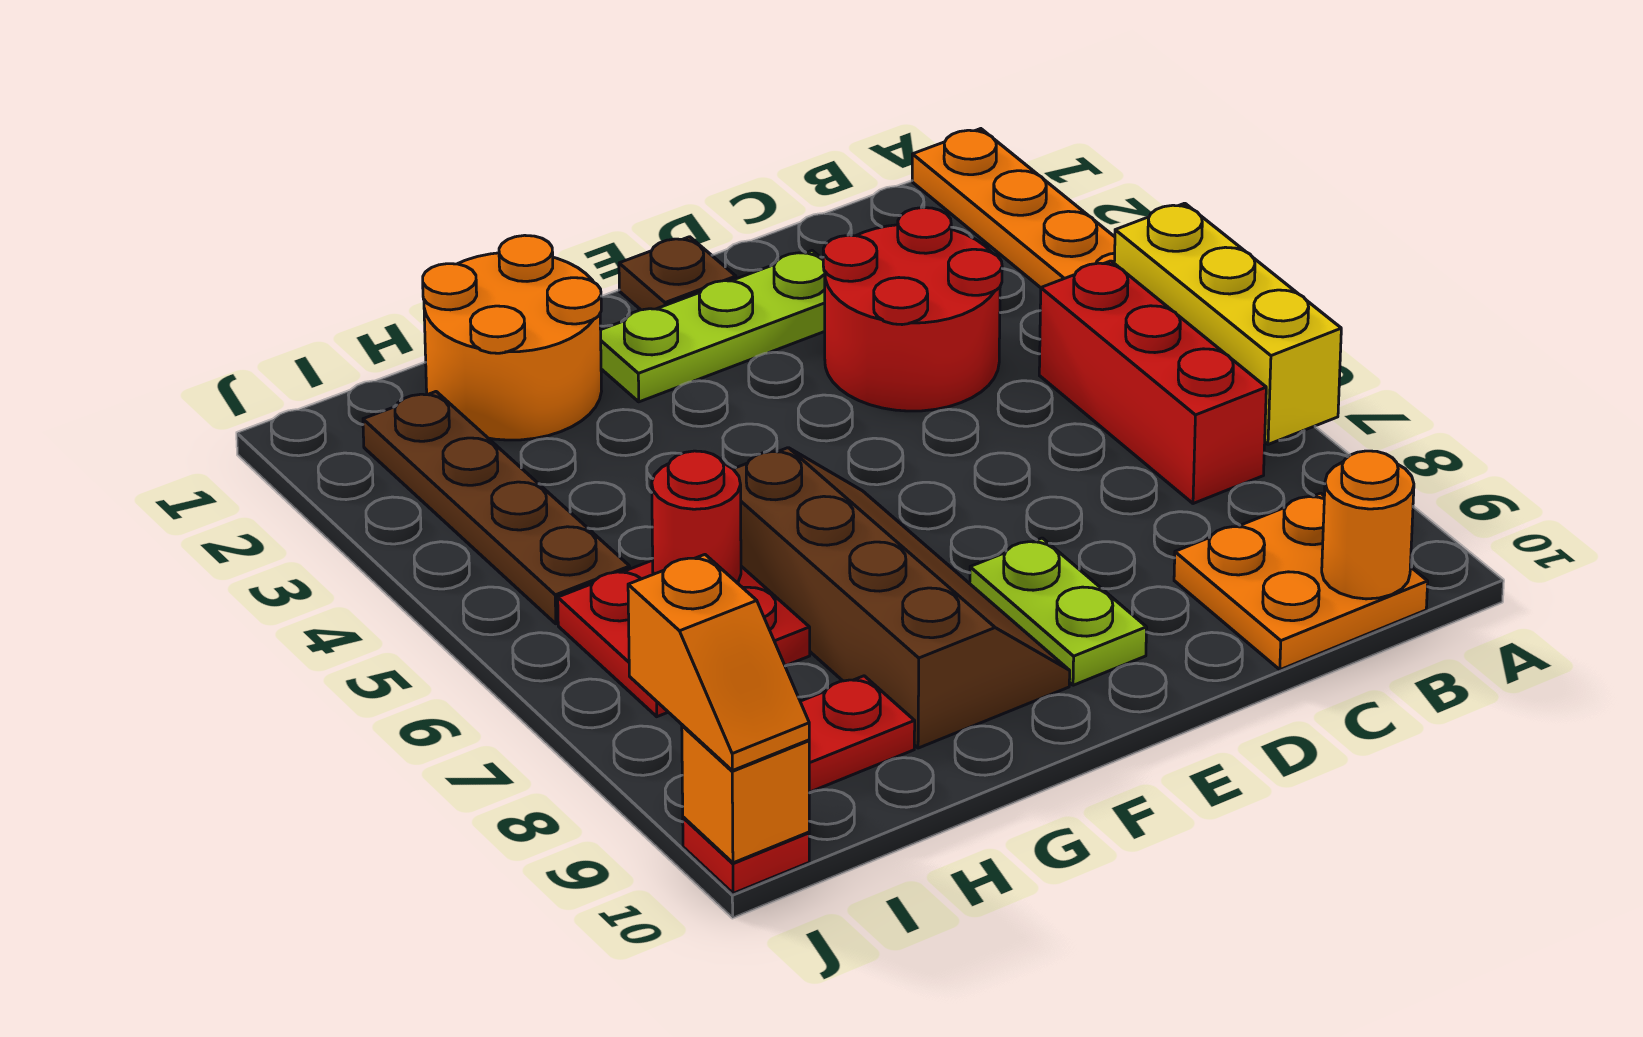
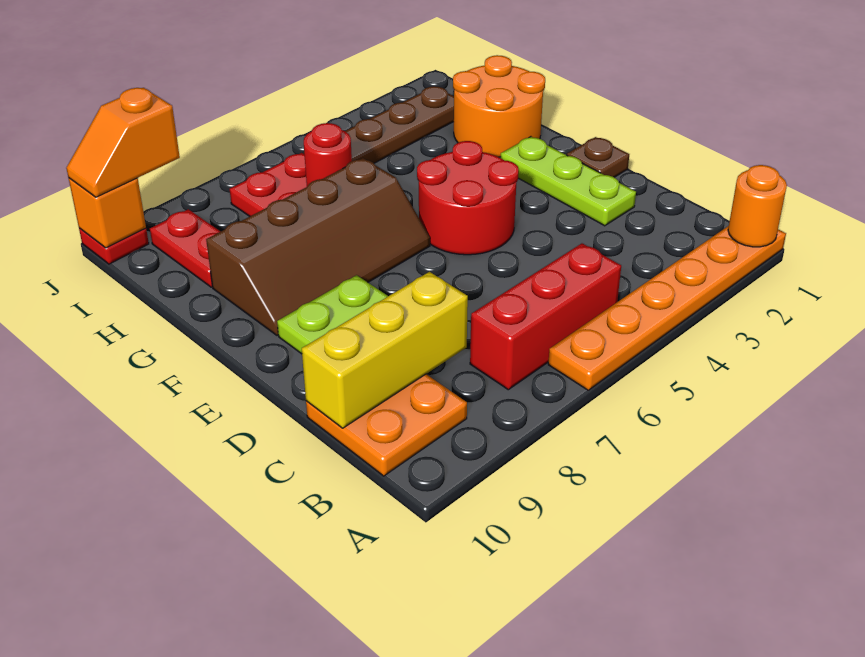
yellow brick A5:A7 level 2 -> yellow brick C8:C10 level 2
orange round brick B10 level 2 -> orange round brick A1 level 2
red round brick C3:D4 level 1 -> red round brick E4:F5 level 1

